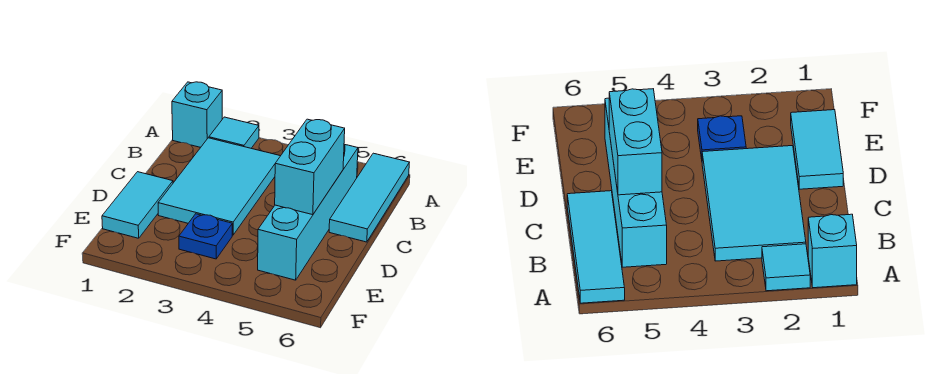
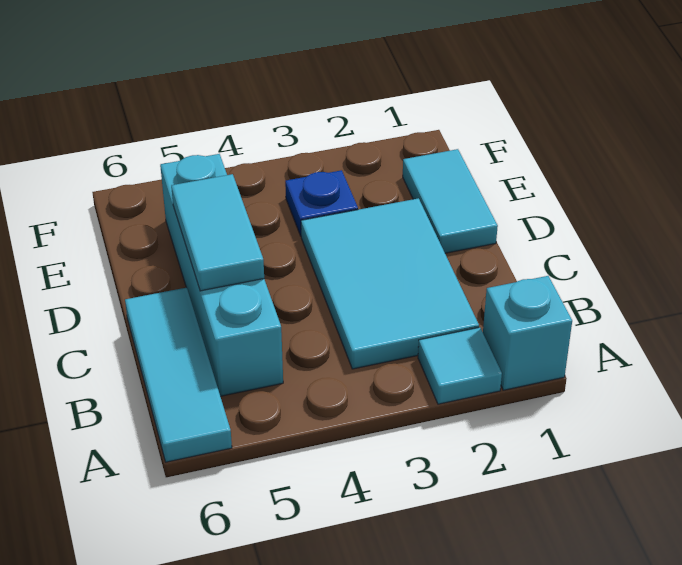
cyan brick C5:D5 level 2 -> cyan tile C5:D5 level 2

